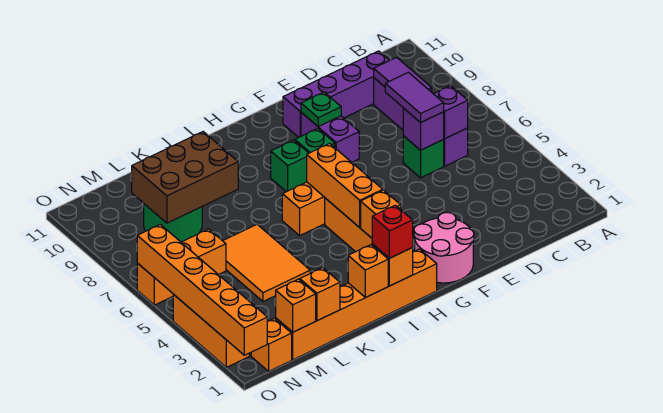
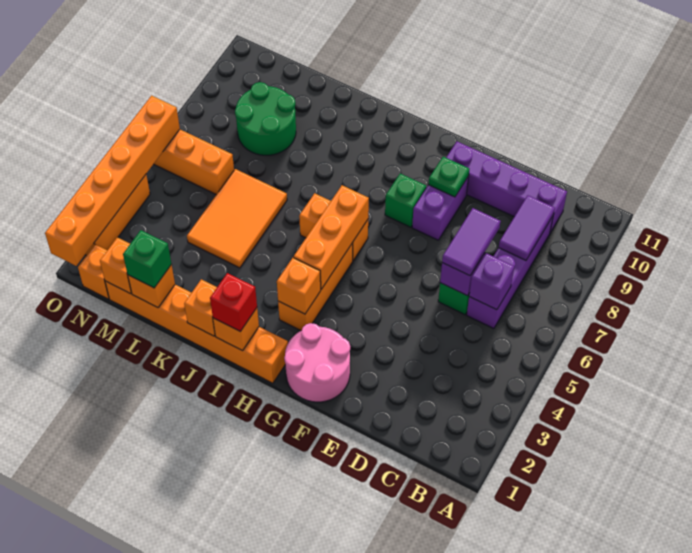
green brick H8 level 1 -> green brick L1 level 3
brown brick K8:M9 level 2 -> none

